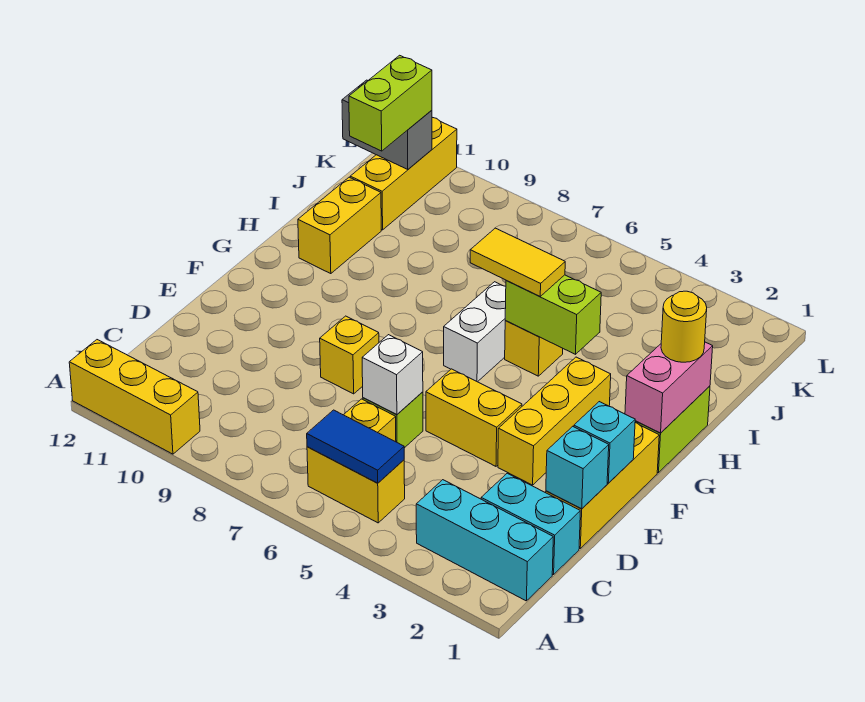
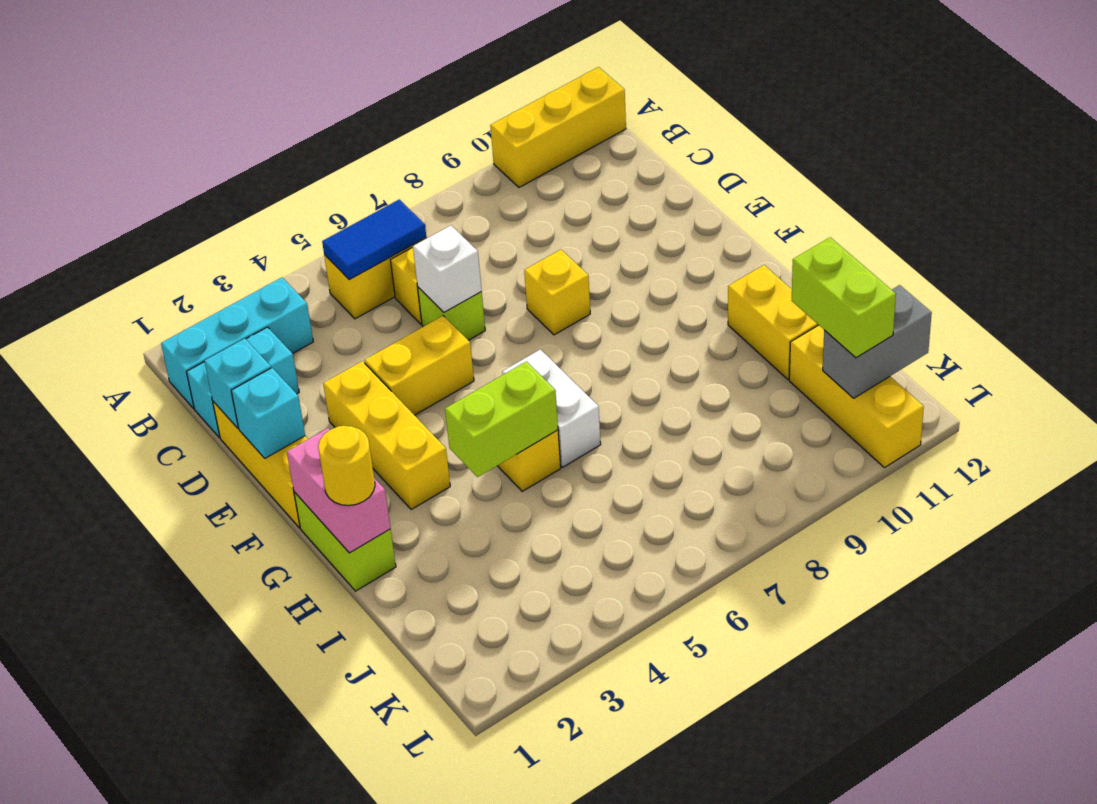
yellow tile H5:H6 level 3 -> none

